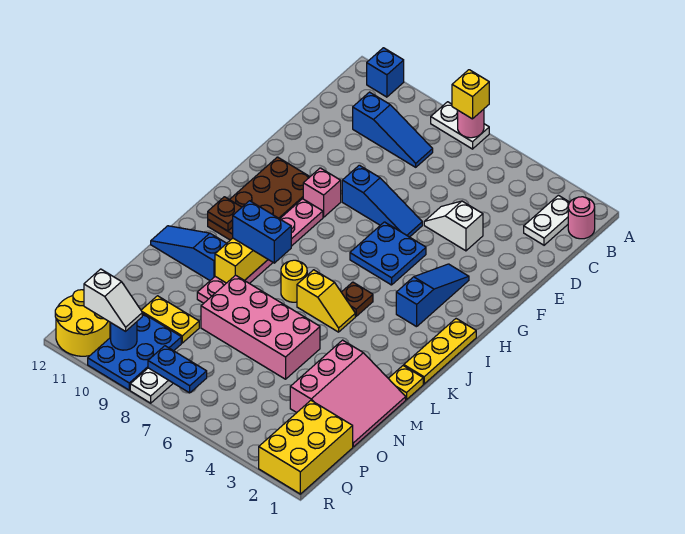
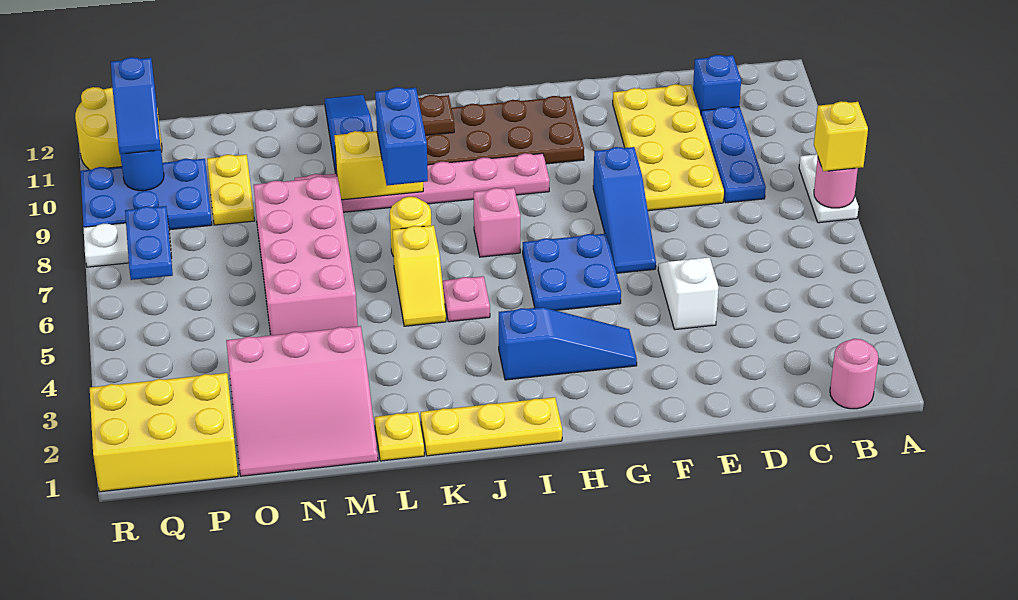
blue brick A11 level 1 -> blue brick C11 level 1
white plate B2:C2 level 1 -> none
blue slope C8:C10 level 1 top 10 -> blue plate C8:C10 level 1
none -> yellow plate D8:E11 level 1
pink brick G9 level 1 -> pink brick I7 level 1
brown plate J5 level 1 -> pink plate J5 level 1
white slope Q10:Q11 level 3 top 11 -> blue slope Q10:Q11 level 3 top 11

